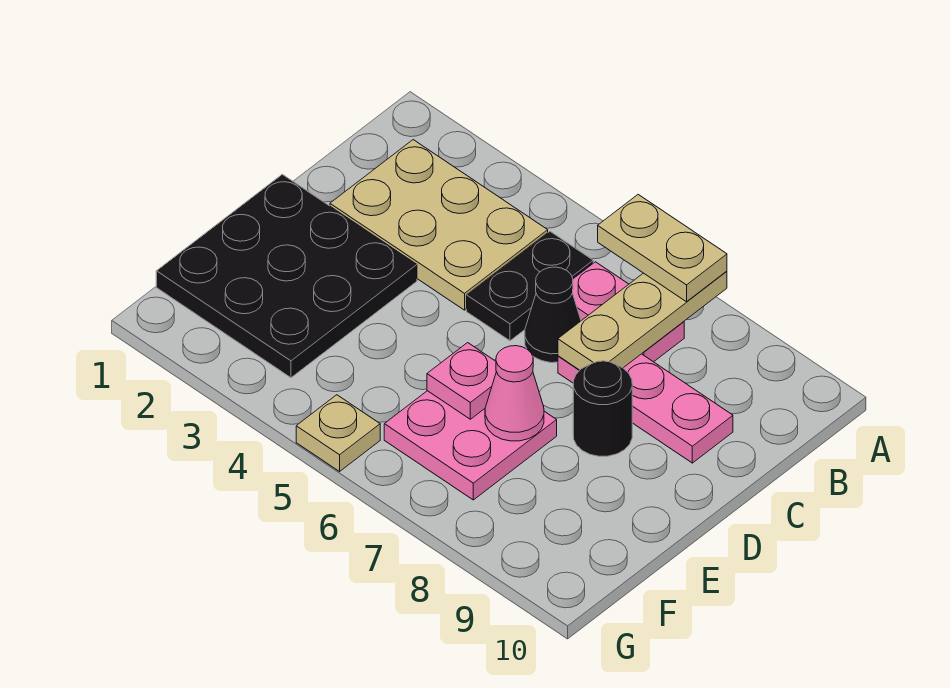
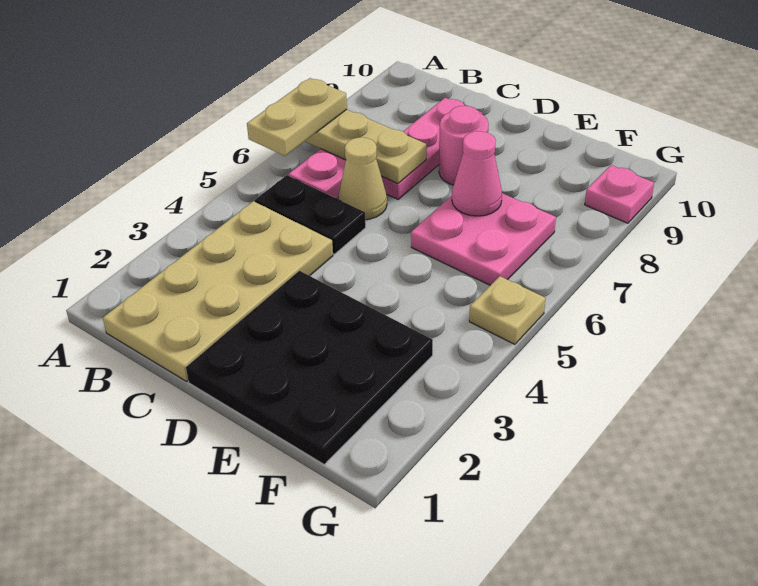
tan plate B2:C4 level 1 -> tan plate B1:C4 level 1
black cone C6 level 1 -> tan cone C6 level 1
black round brick D8 level 1 -> pink round brick D8 level 1
pink plate E6 level 2 -> pink plate G9 level 1

